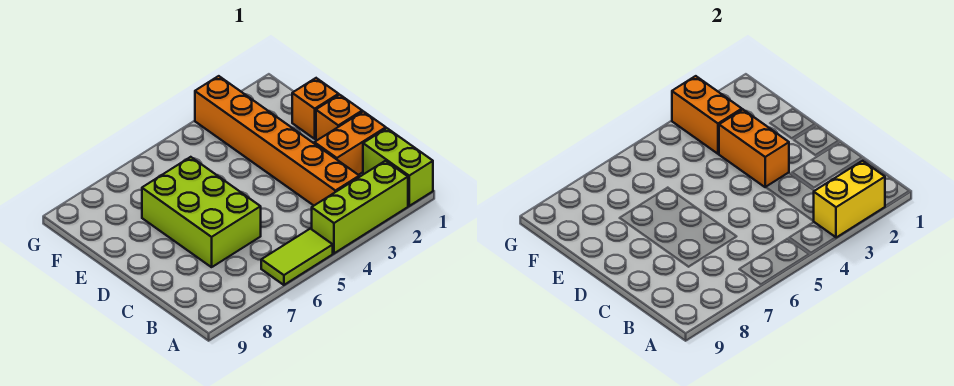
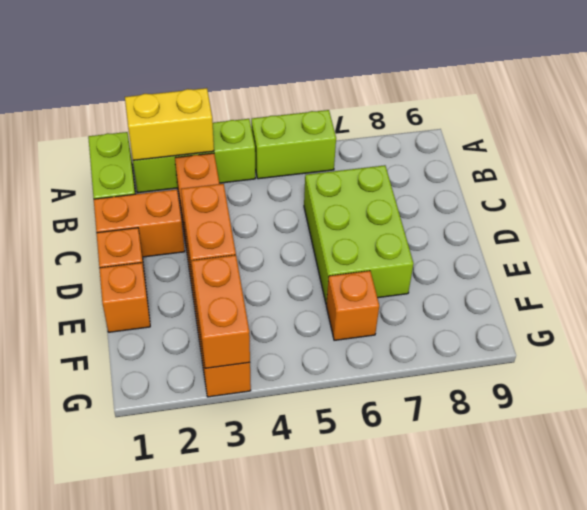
lime tile A5:A6 level 1 -> lime brick A5:A6 level 1
none -> orange brick F6 level 1

